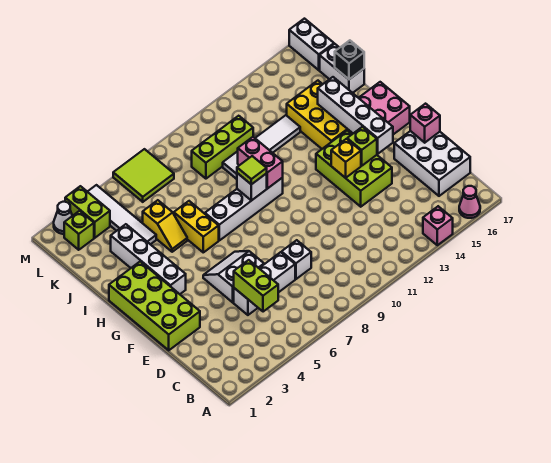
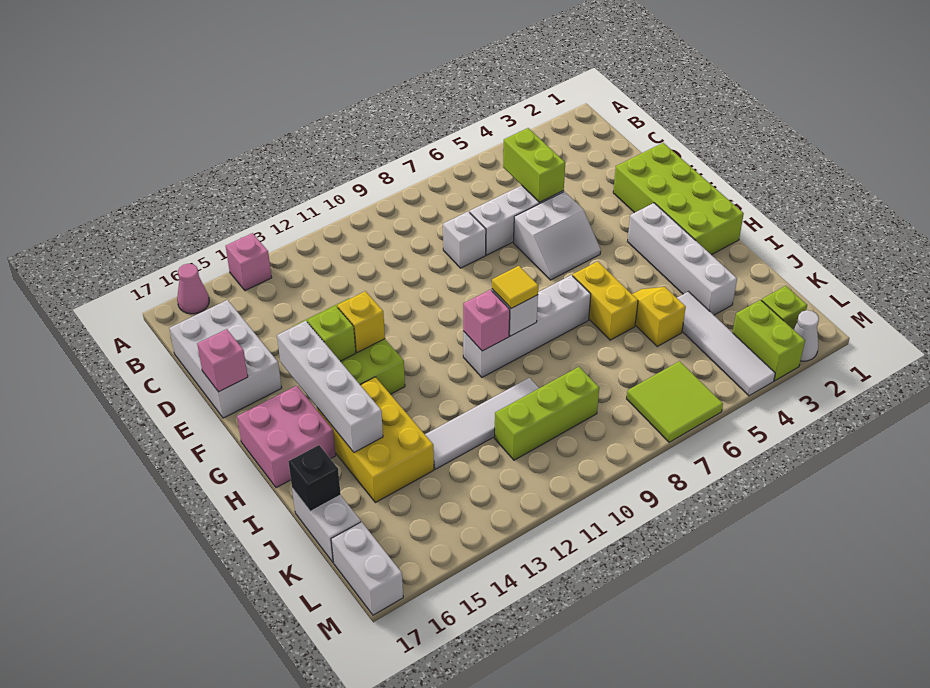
lime tile H9 level 3 -> yellow tile H9 level 3
pink brick H10:I10 level 2 -> pink brick H10 level 2

